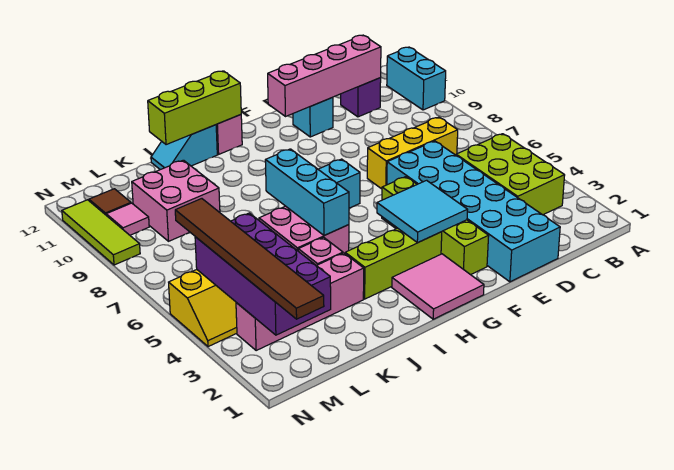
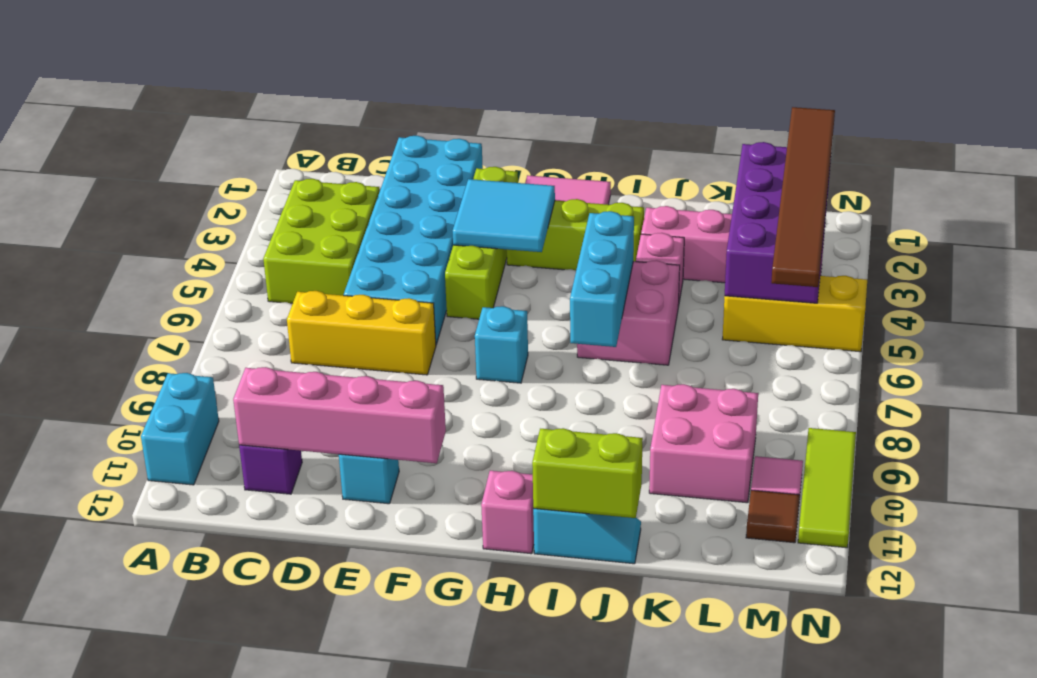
lime brick H12:J12 level 2 -> lime brick I12:J12 level 2

